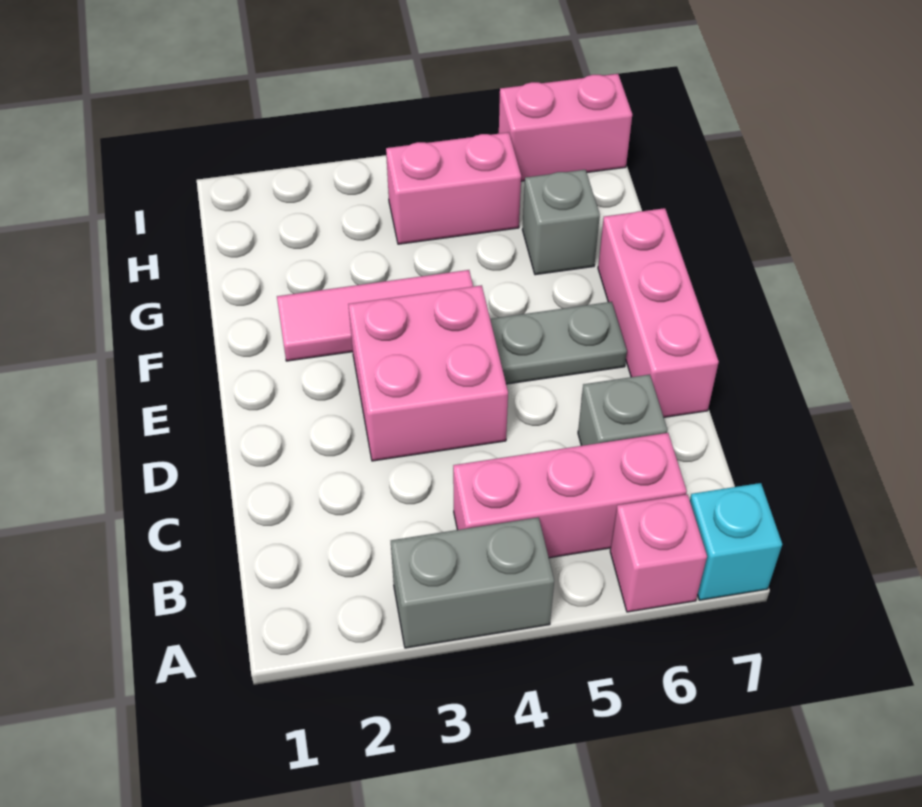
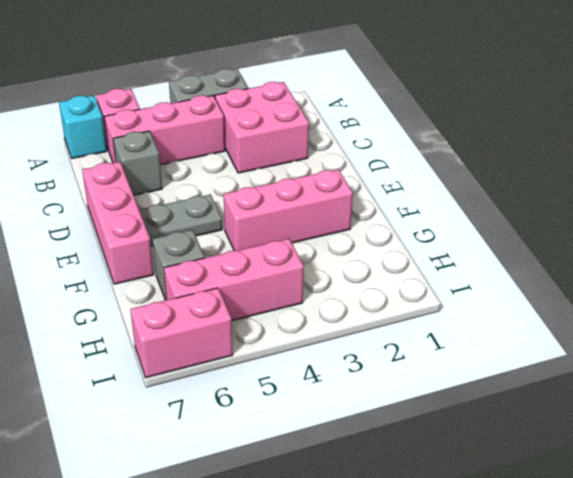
pink brick D3:E4 level 1 -> pink brick B2:C3 level 1
pink tile F2:F4 level 1 -> pink brick F2:F4 level 1
pink brick H4:H5 level 1 -> pink brick H4:H6 level 1

